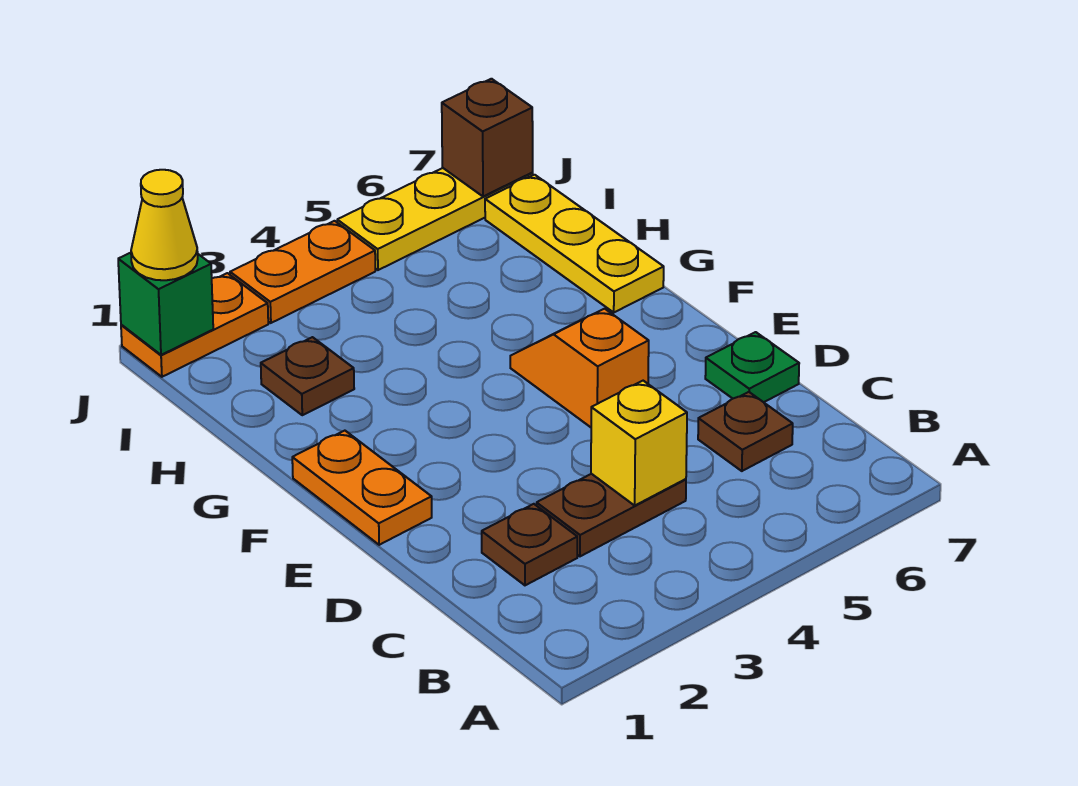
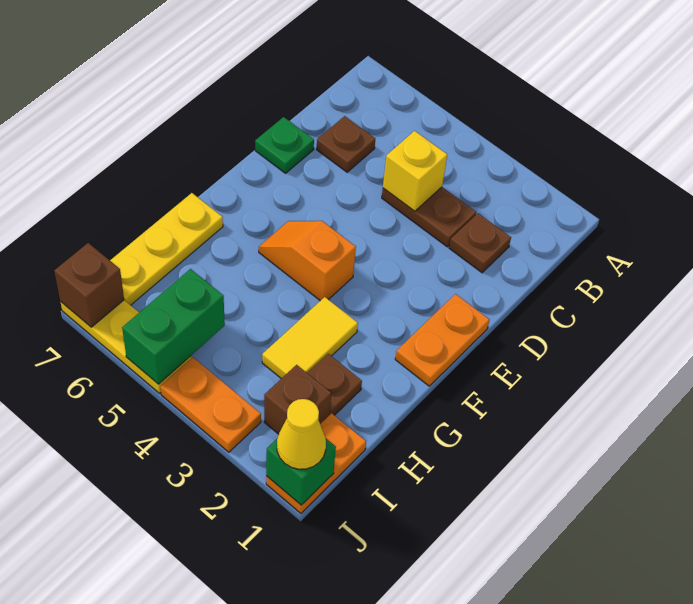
orange slope E5:F5 level 1 top E -> orange slope F4:F5 level 1 top 4
none -> yellow tile G3:H3 level 1
none -> brown brick I2 level 1
none -> green brick I5:J5 level 2
orange plate J1:J2 level 1 -> orange plate I1:J1 level 1

